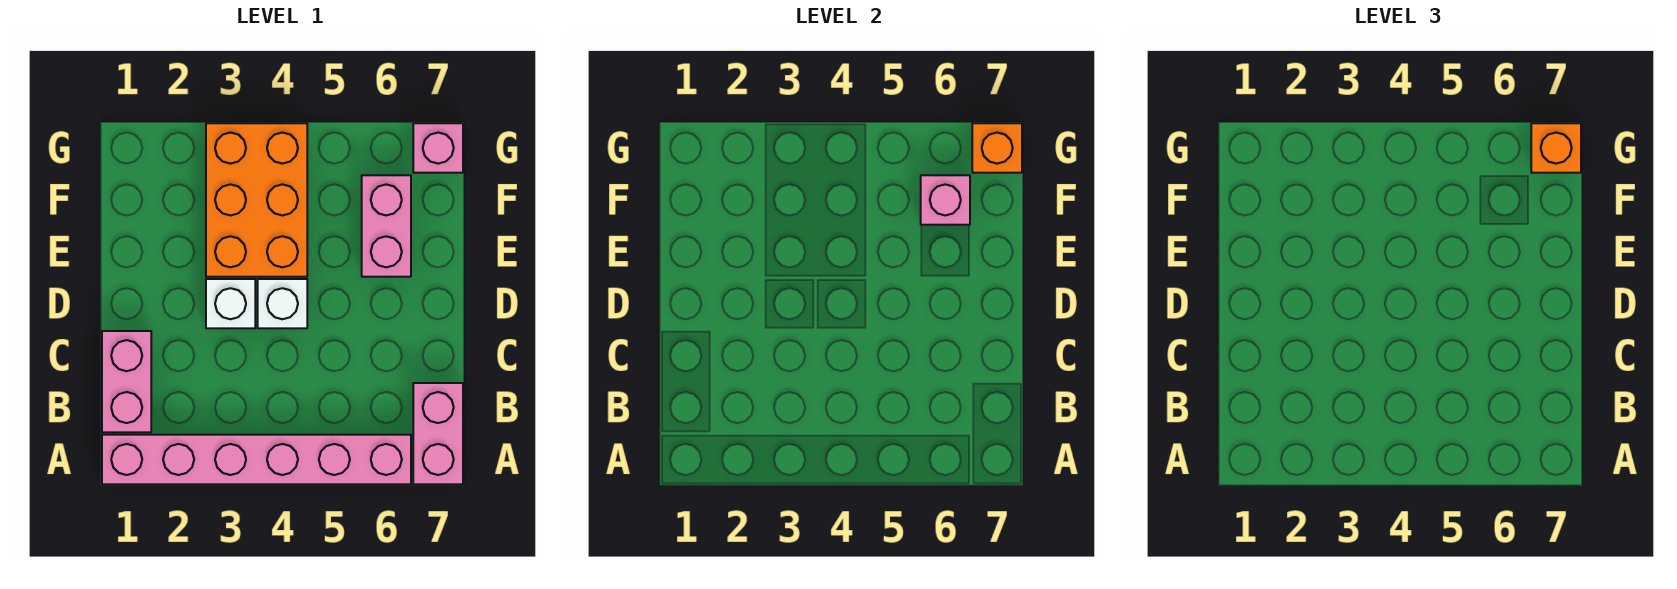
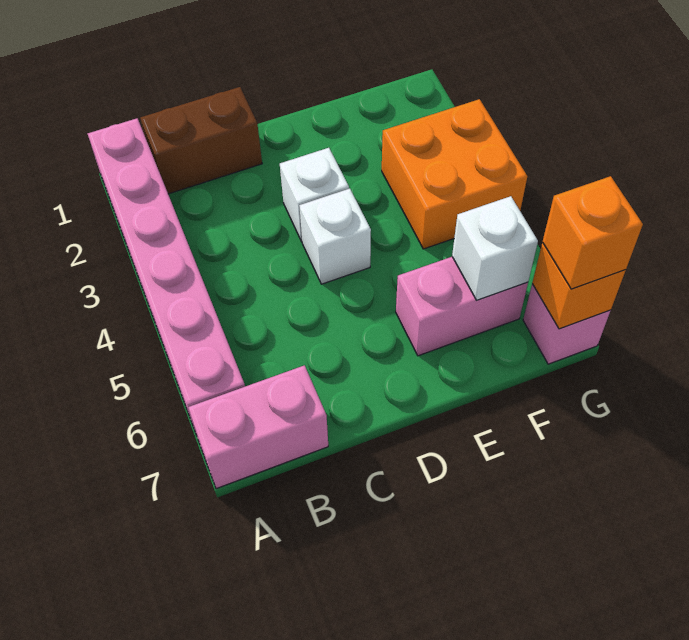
pink brick B1:C1 level 1 -> brown brick B1:C1 level 1
orange brick E3:G4 level 1 -> orange brick F3:G4 level 1
pink brick F6 level 2 -> white brick F6 level 2

